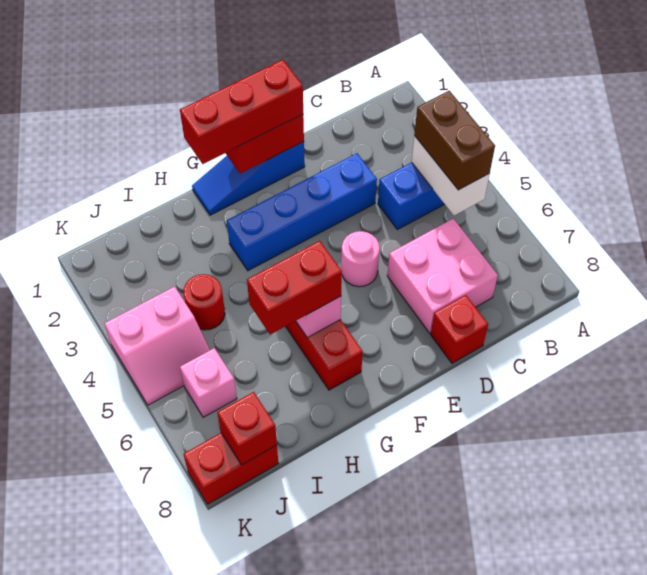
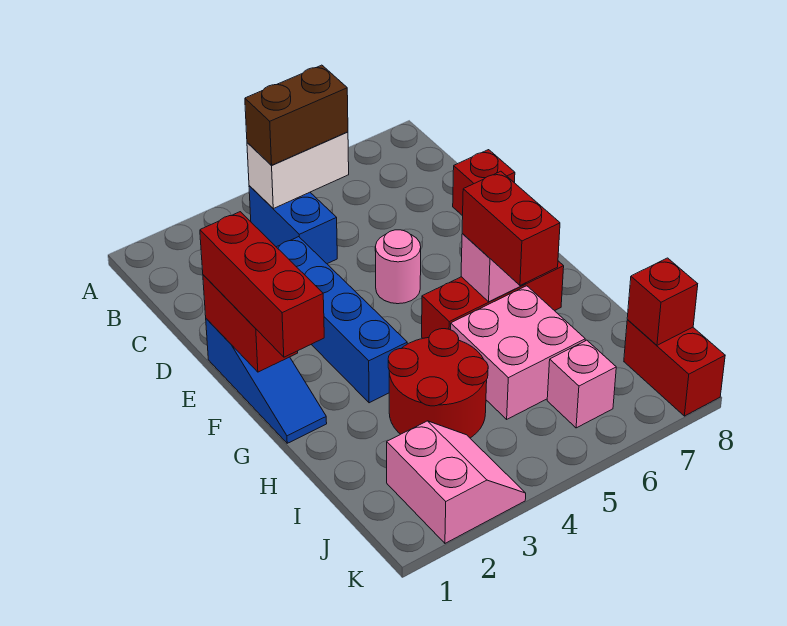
pink brick C6:D7 level 1 -> pink brick H5:I6 level 1
red round brick I4 level 1 -> red round brick H3:I4 level 1
pink slope J4:K5 level 1 top 4 -> pink slope J2:K3 level 1 top 2

